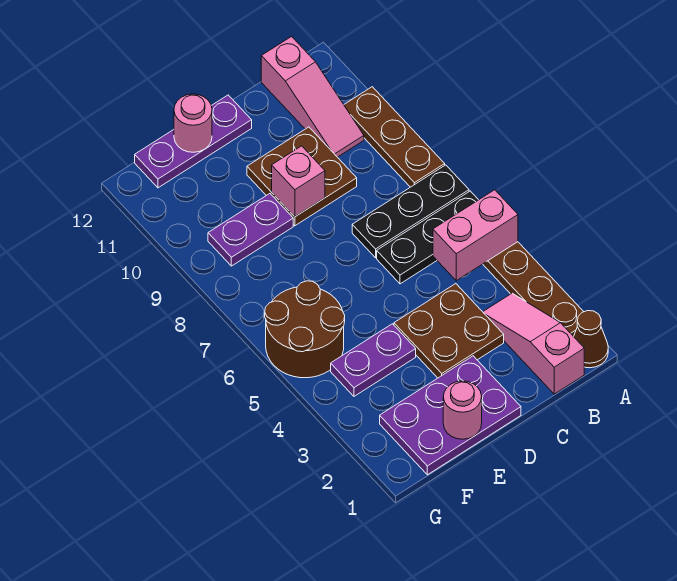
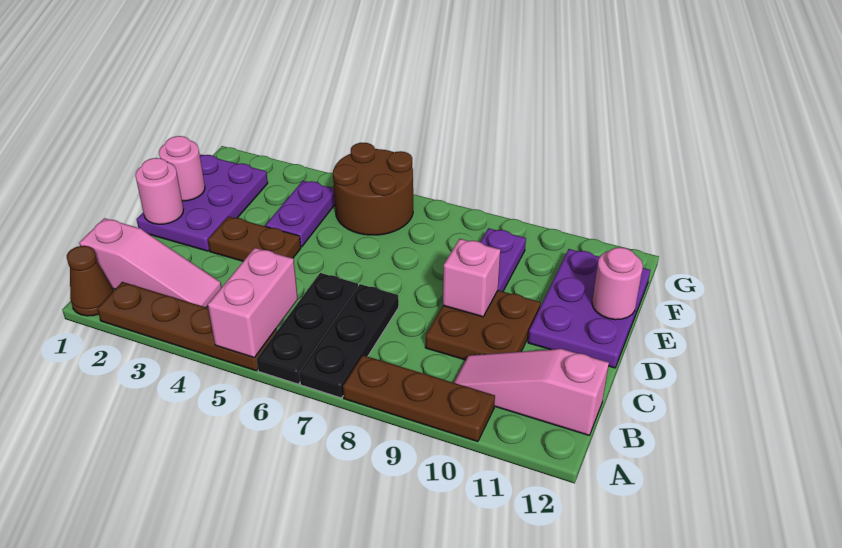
brown plate C3:D4 level 1 -> brown plate D3:D4 level 1
none -> pink round brick D1 level 2
purple plate D12:F12 level 1 -> purple plate D11:F12 level 1

